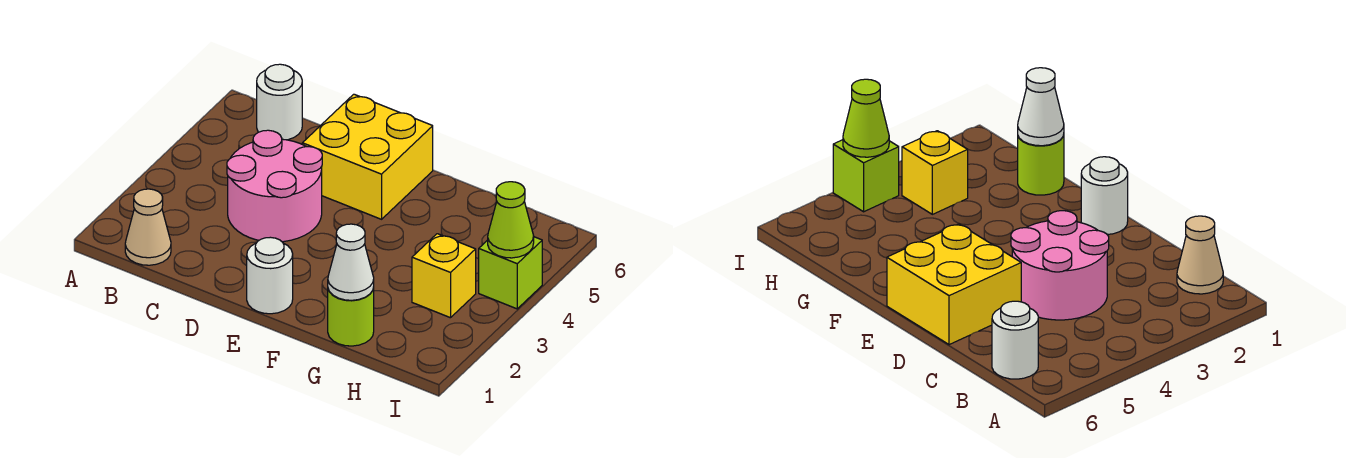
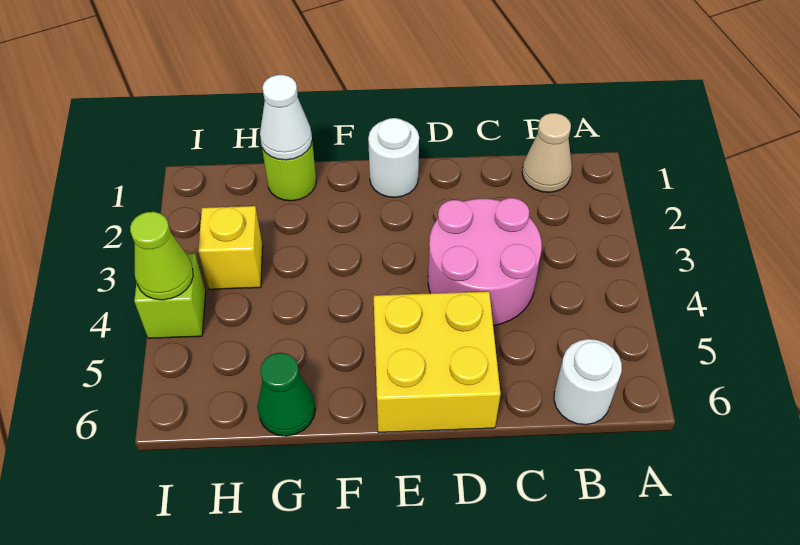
none -> green cone G6 level 1

